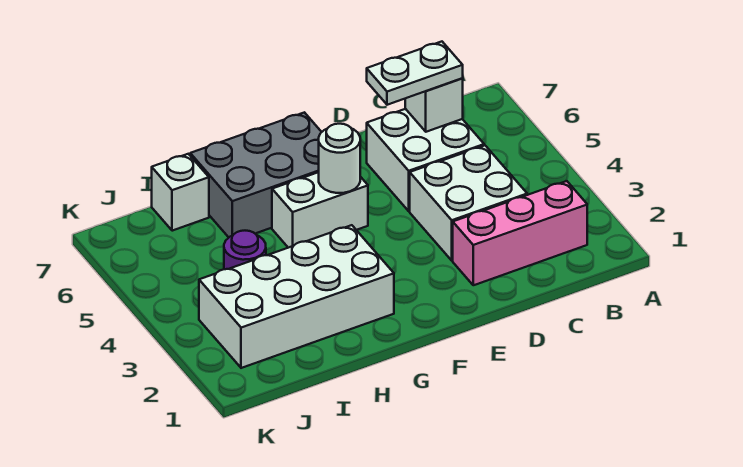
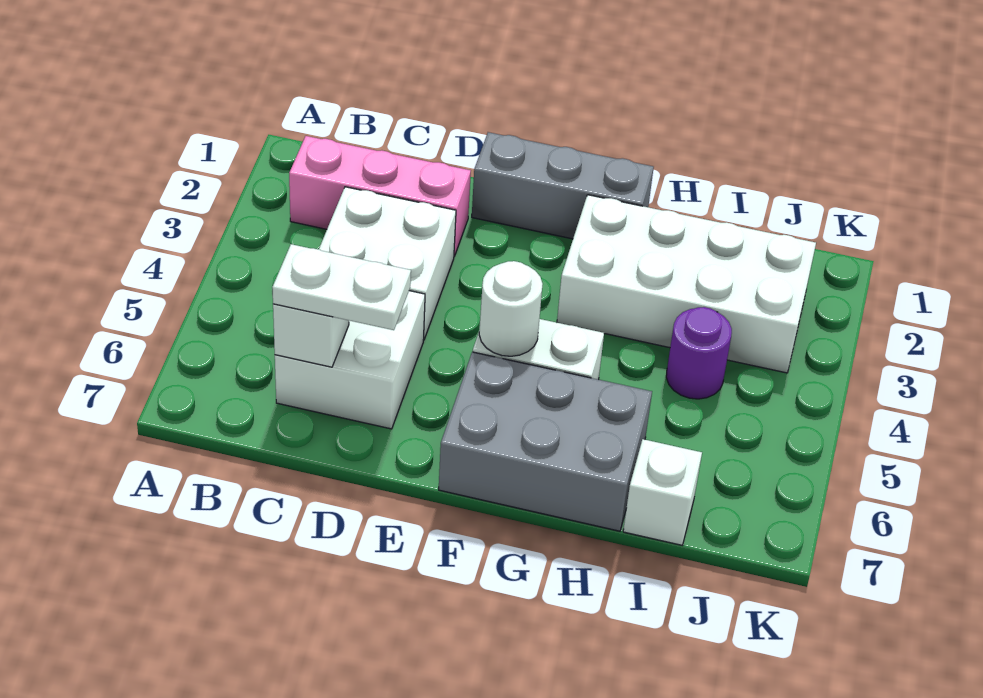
none -> grey brick E1:G1 level 1

